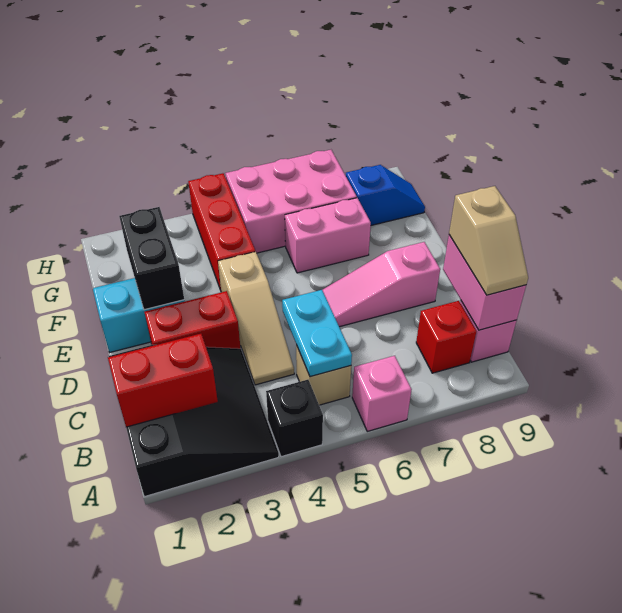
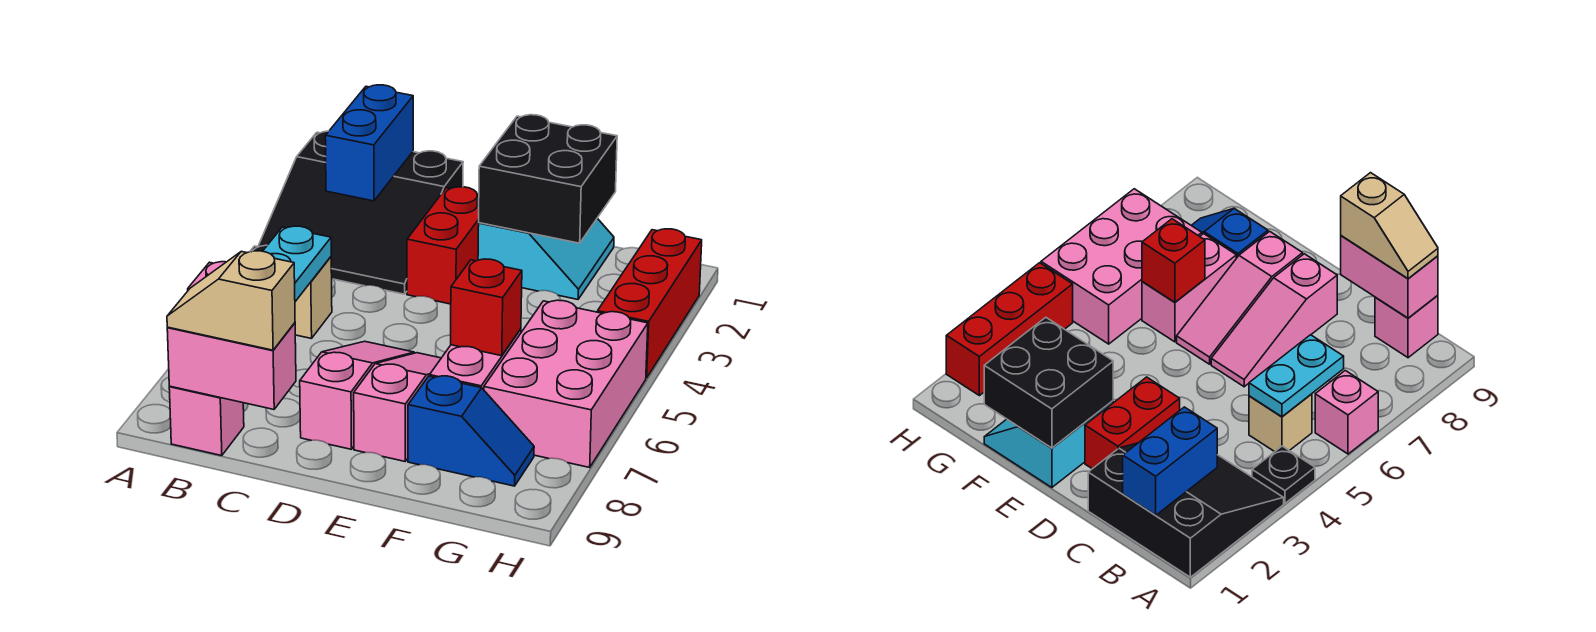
black brick A4 level 1 -> black plate A4 level 1
red brick B1:B2 level 2 -> blue brick B1:B2 level 2
cyan plate B5:C5 level 2 -> cyan plate B5:B6 level 2
red brick B8 level 1 -> red brick F6 level 2
tan slope C4:E4 level 1 top E -> none
black brick E2:F2 level 2 -> black brick E1:F2 level 2
none -> pink slope E6:E8 level 1 top 8
red brick F4:H4 level 1 -> red brick H2:H4 level 1
blue slope G8:G9 level 1 top 8 -> blue slope F8:G8 level 1 top F

